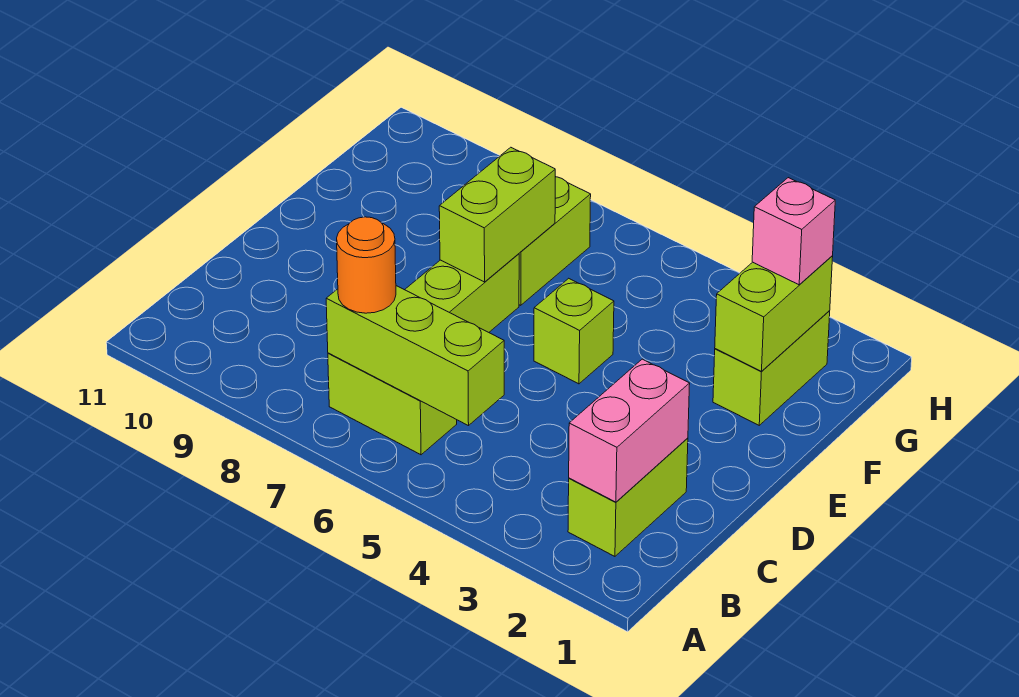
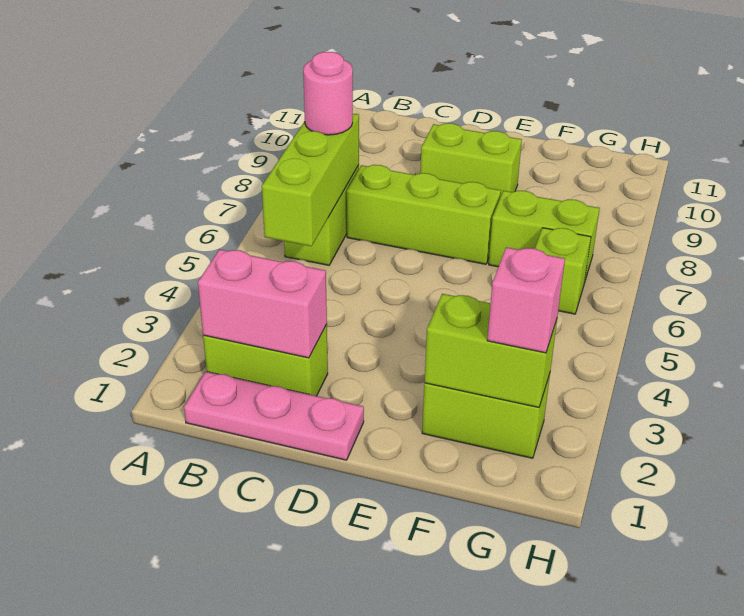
none -> pink plate B1:D1 level 1
orange round brick B7 level 3 -> pink round brick B7 level 3
lime brick E5 level 1 -> lime brick G6 level 1
lime brick E7:F7 level 2 -> lime brick D9:E9 level 1

